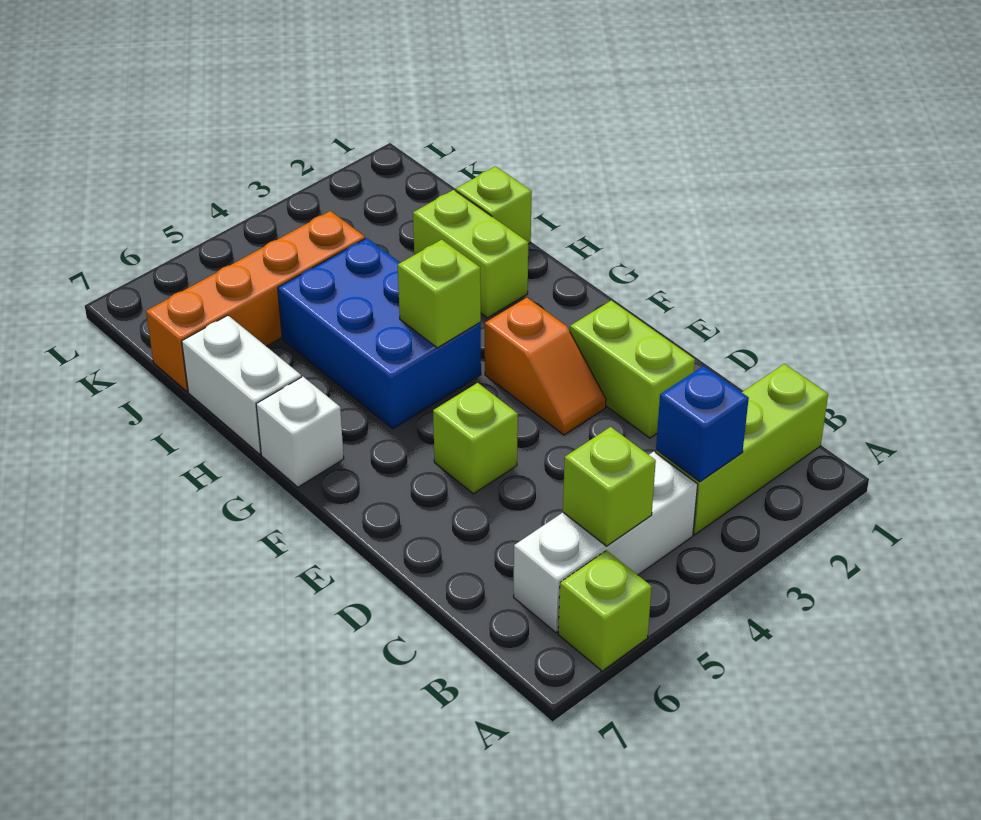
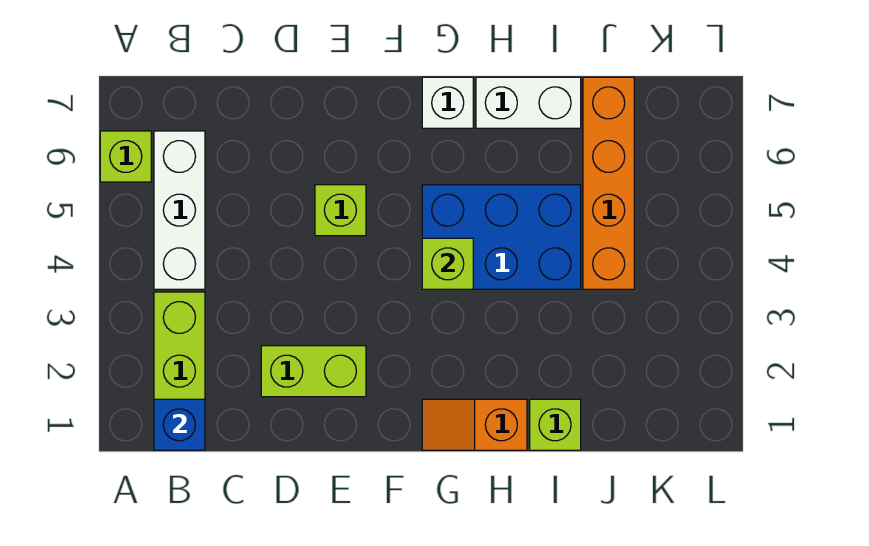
blue brick B3 level 2 -> blue brick B1 level 2
lime brick B5 level 2 -> none
orange slope E3:F3 level 1 top F -> orange slope G1:H1 level 1 top H
lime brick H2:I2 level 1 -> none

